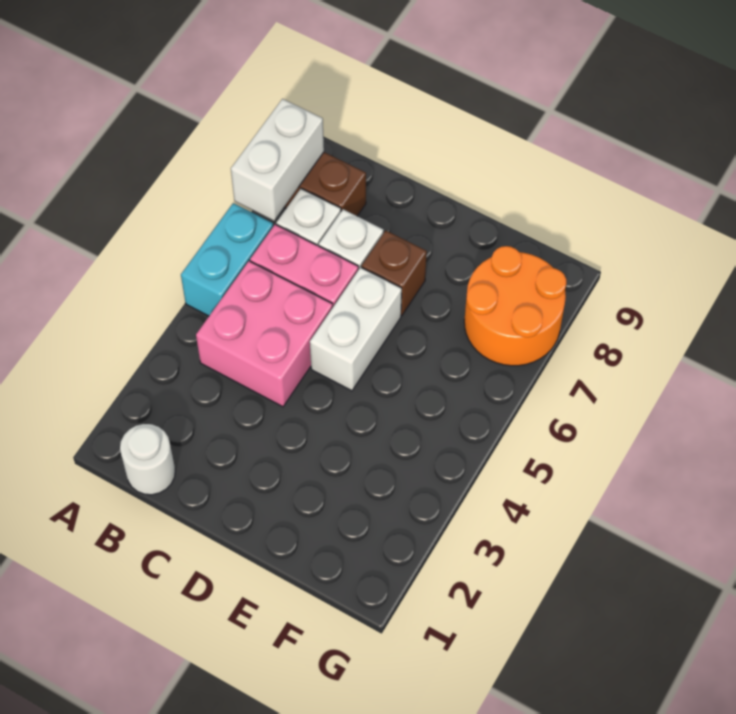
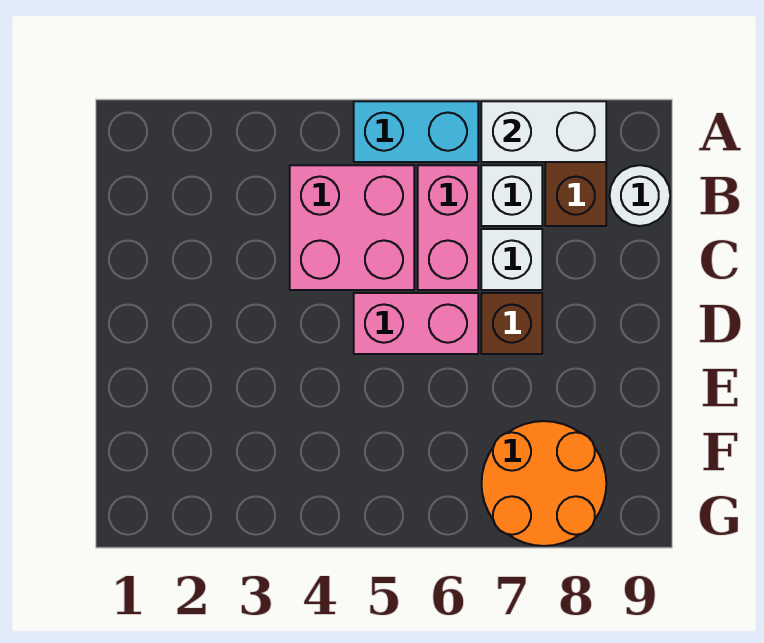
white round brick B1 level 1 -> white round brick B9 level 1
white brick D5:D6 level 1 -> pink brick D5:D6 level 1

